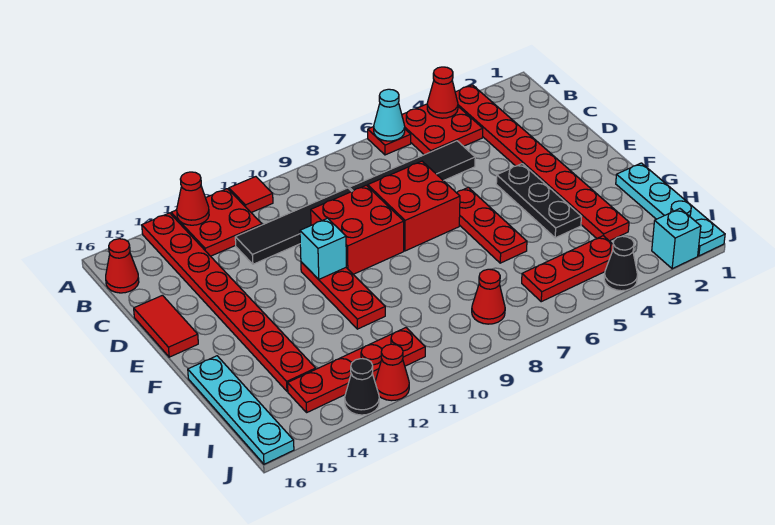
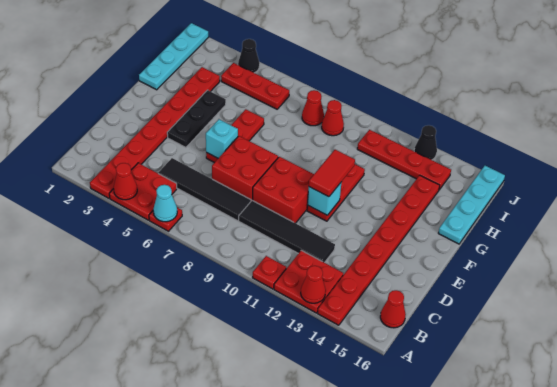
red tile A11 level 1 -> red plate A11 level 1
red tile D16:E16 level 1 -> red tile E11:F11 level 3
cyan brick J2 level 1 -> cyan brick E6 level 2
red cone J12 level 1 -> red cone I9 level 1

